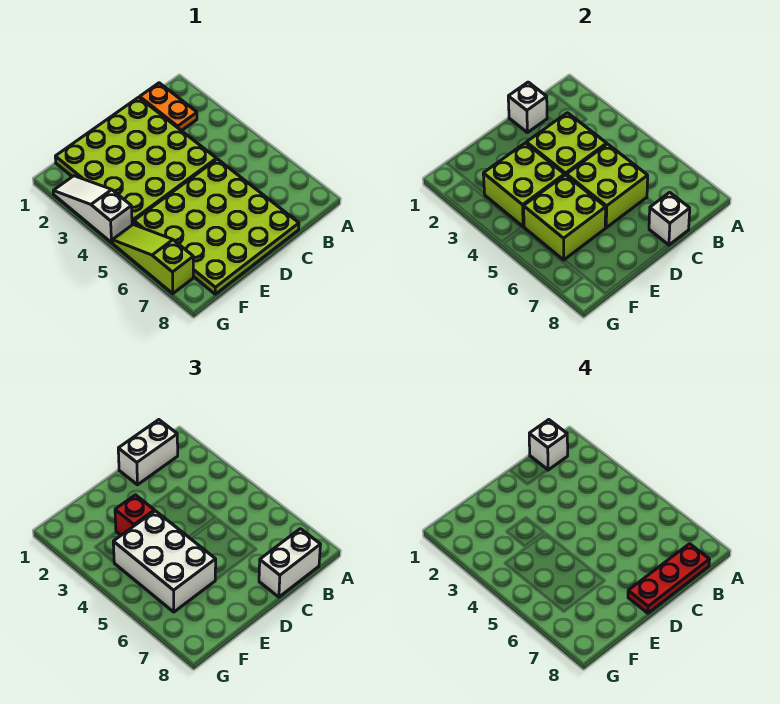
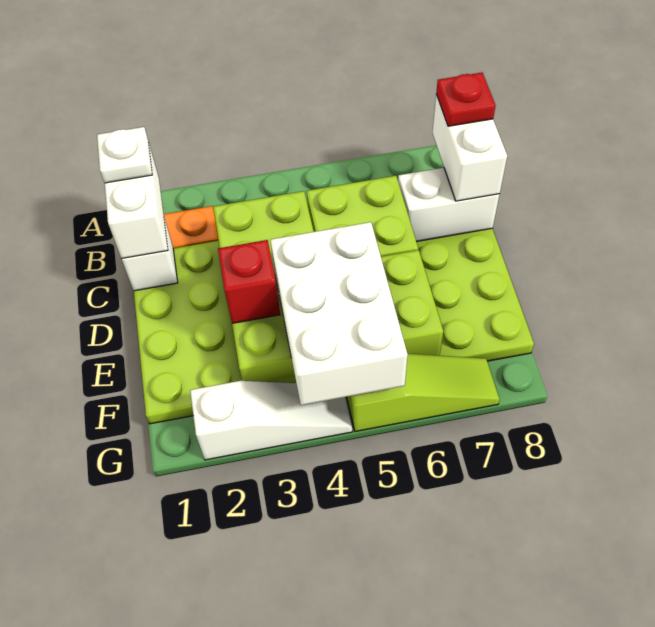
white brick B1 level 4 -> white plate B1 level 4
red plate B8:D8 level 4 -> red plate B8 level 4
white brick C8 level 2 -> white brick C7:C8 level 2
white brick E4:F6 level 3 -> white brick E4:G5 level 3
white slope G2:G4 level 1 top 4 -> white slope G2:G4 level 1 top 2
lime slope G5:G7 level 1 top 7 -> lime slope G5:G7 level 1 top 5

